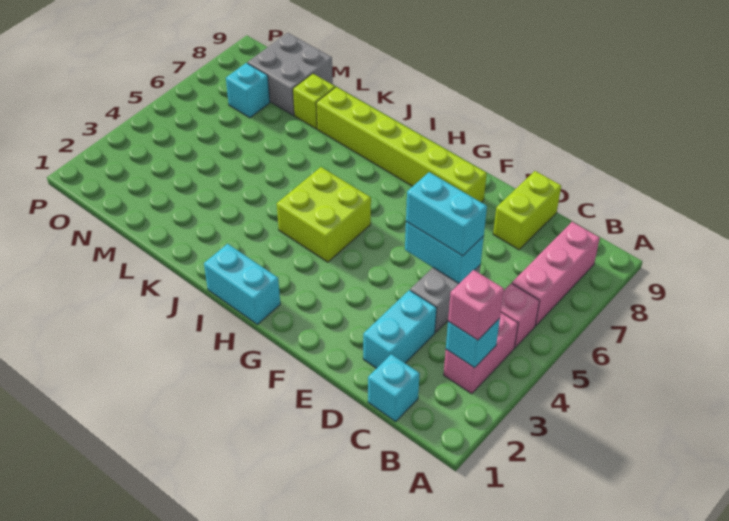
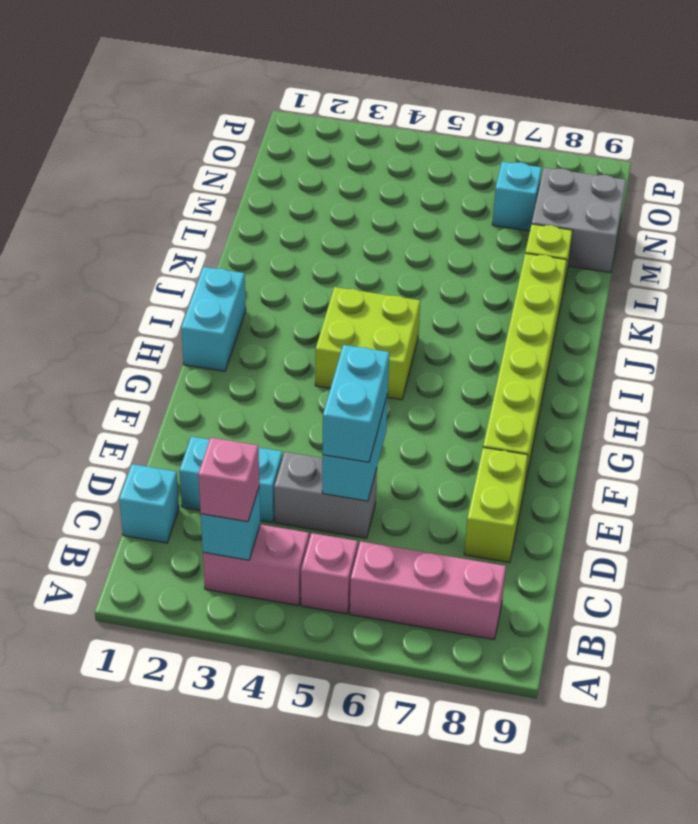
lime brick D8:D9 level 1 -> lime brick D8:E8 level 1

